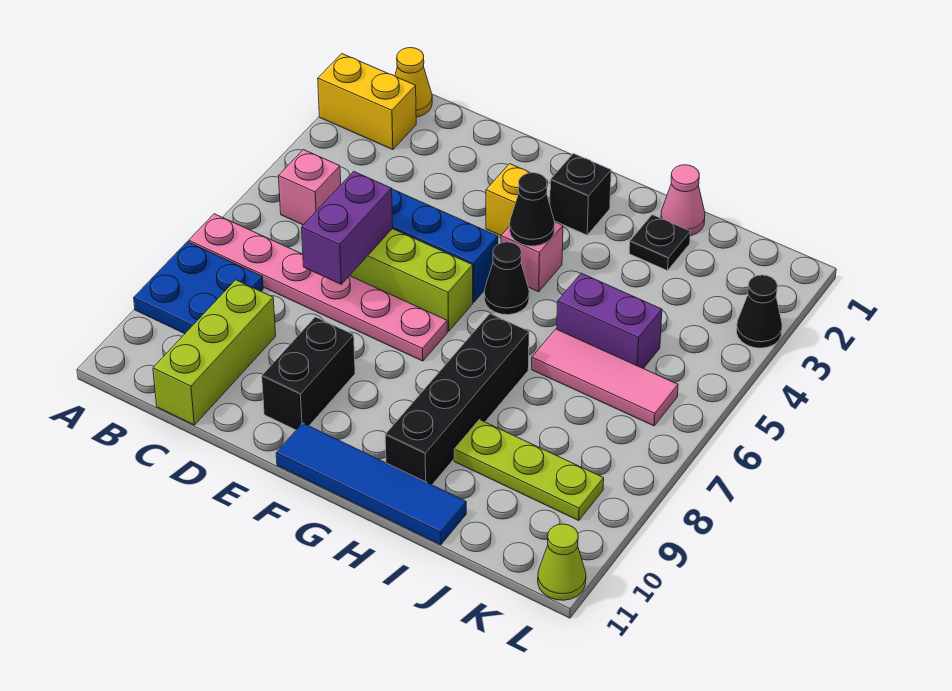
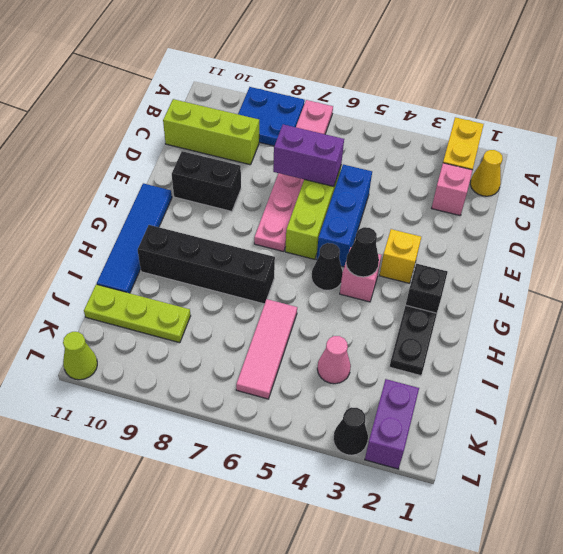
pink brick B5 level 1 -> pink brick C2 level 1
pink cone I1 level 1 -> pink cone J4 level 1
black plate I2 level 1 -> black plate H2:I2 level 1
purple brick I5:J5 level 1 -> purple brick K2:L2 level 1
lime plate I9:K9 level 1 -> lime plate J9:J11 level 1

